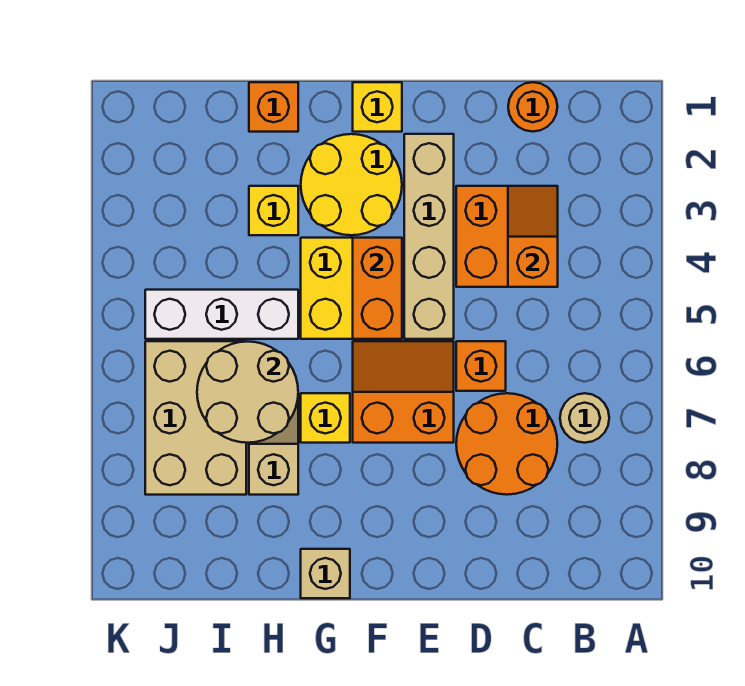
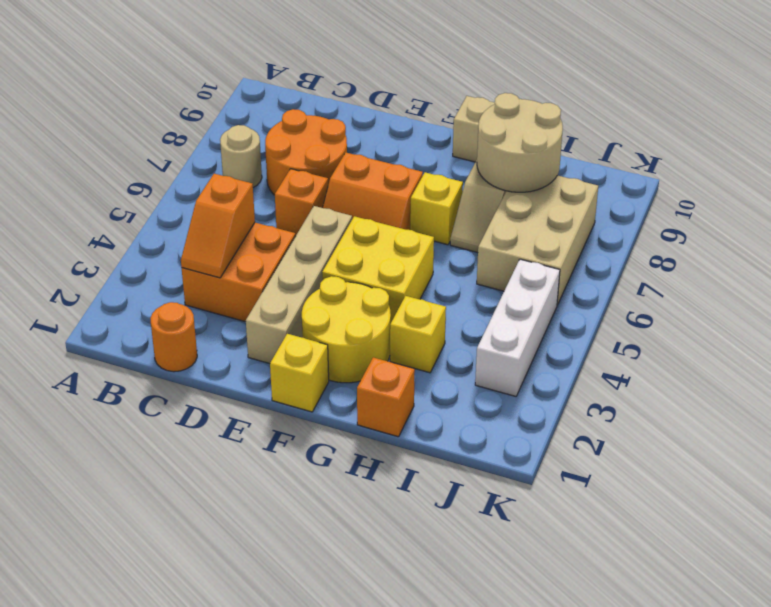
orange brick F4:F5 level 2 -> none
white brick H5:J5 level 1 -> white brick J3:J5 level 1
tan round brick H6:I7 level 2 -> tan round brick H8:I9 level 2

